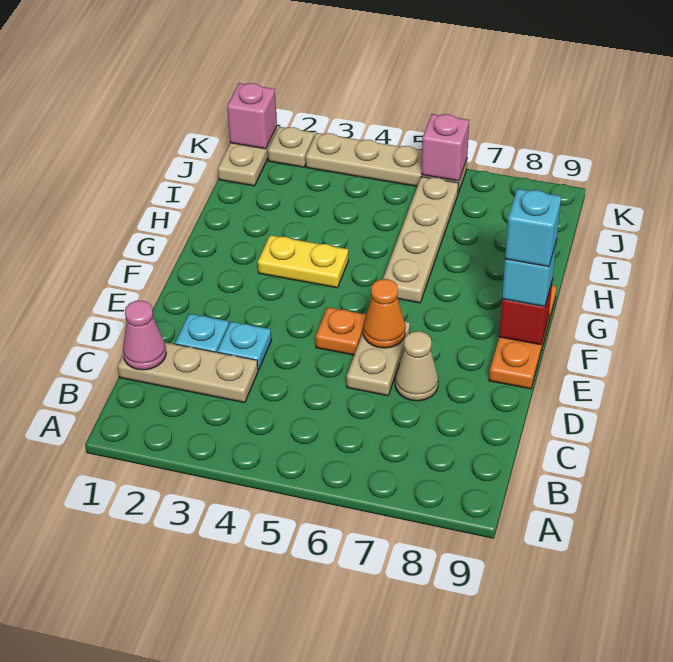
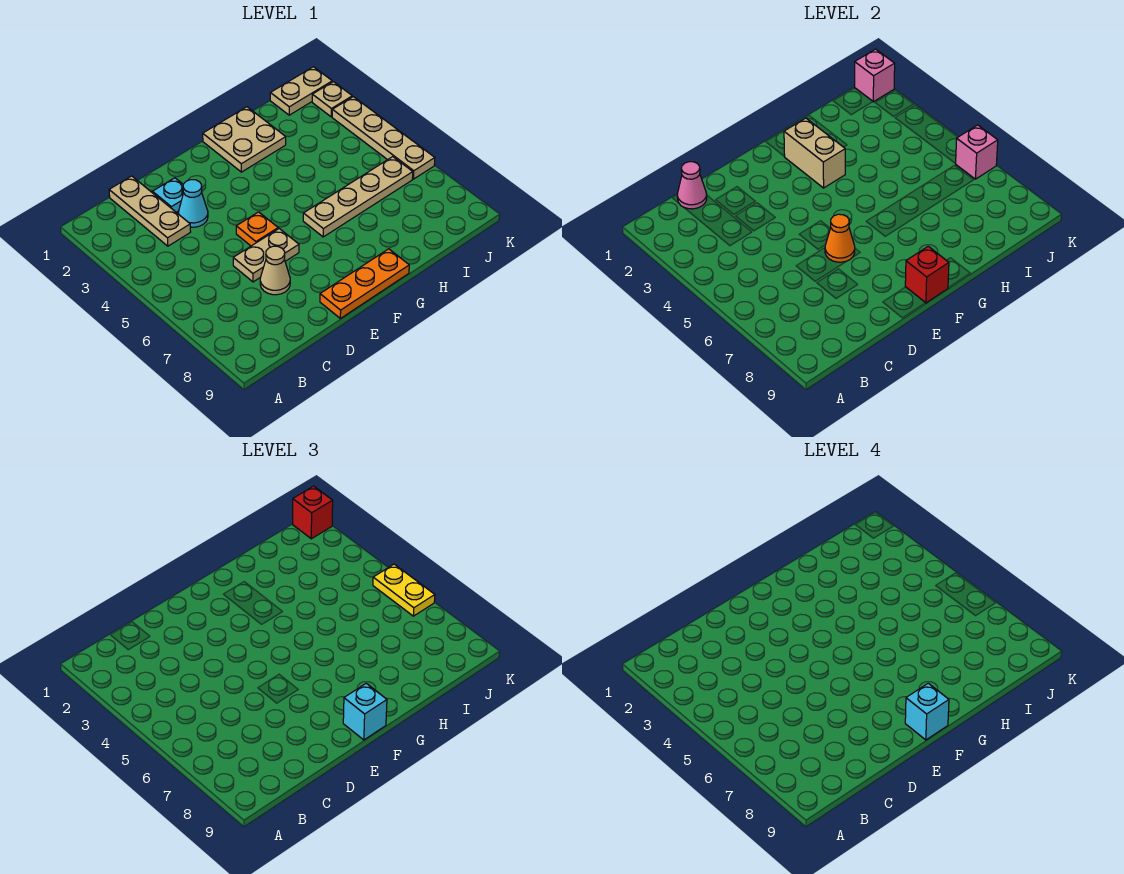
cyan plate D3 level 1 -> cyan cone D3 level 1
none -> tan plate G1:H2 level 1
none -> tan brick G2:G3 level 2
yellow plate G3:G4 level 1 -> yellow plate K5:K6 level 3
none -> red brick K1 level 3

